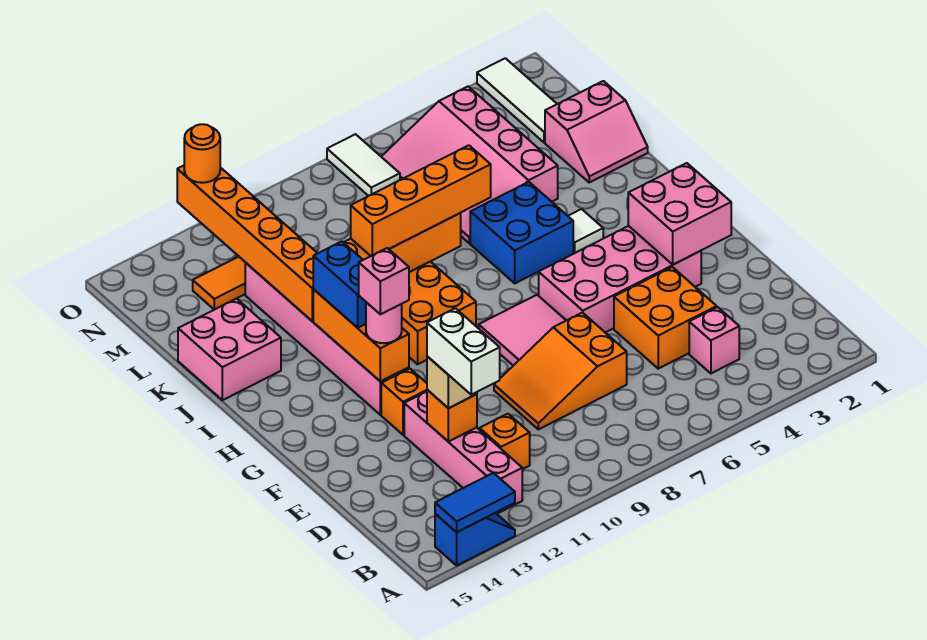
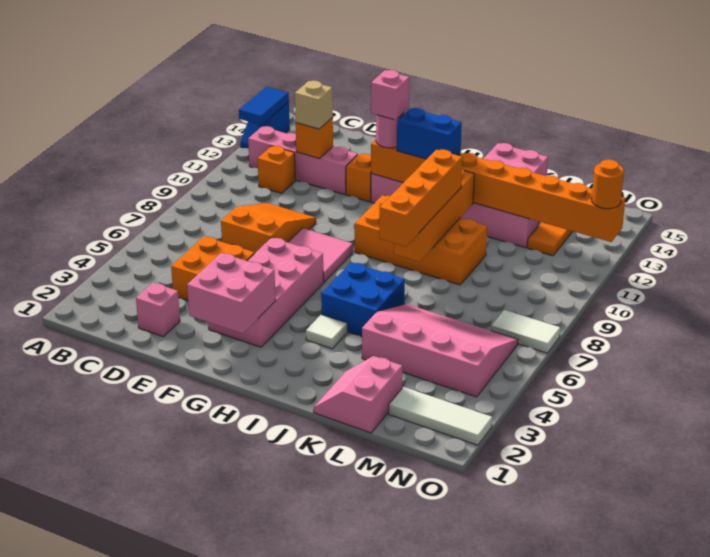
pink brick C4 level 1 -> pink brick D2 level 1
white brick C12:D12 level 4 -> none

